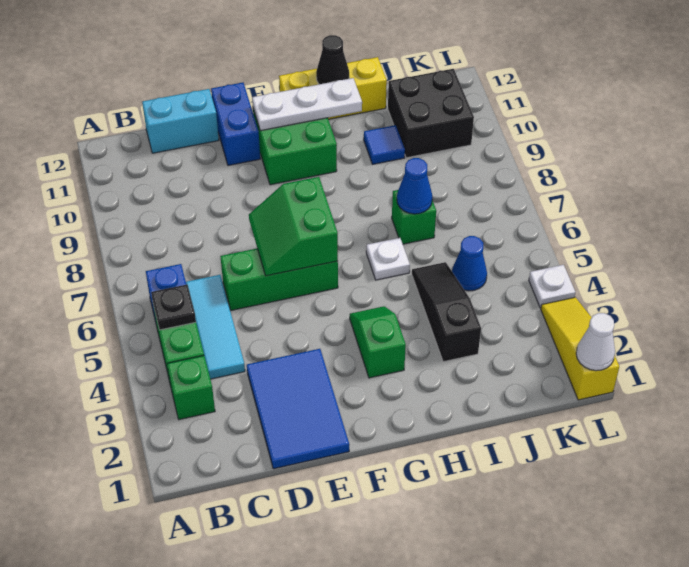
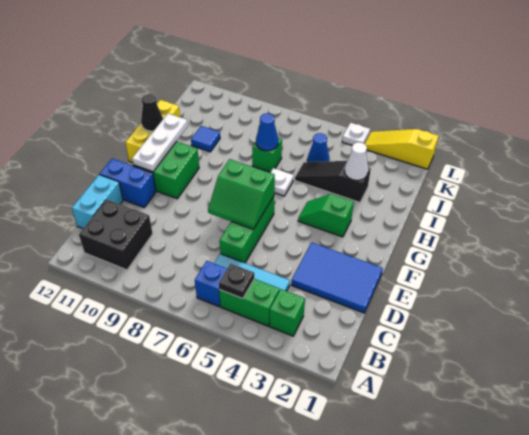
black brick J10:K11 level 1 -> black brick B10:C11 level 1
white cone L1 level 2 -> white cone I3 level 2

